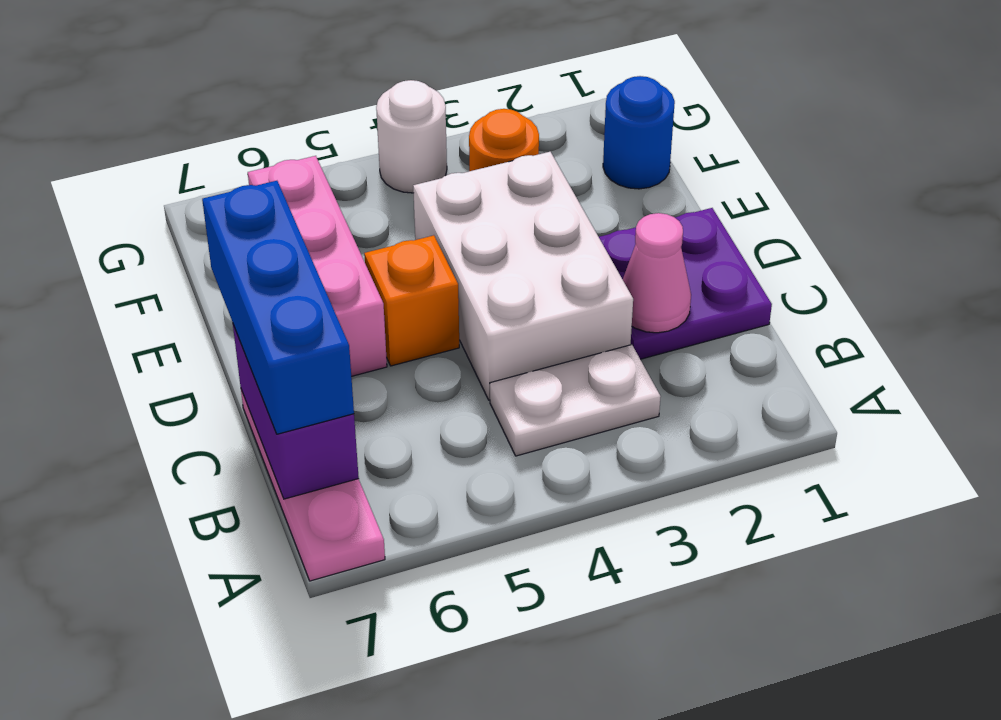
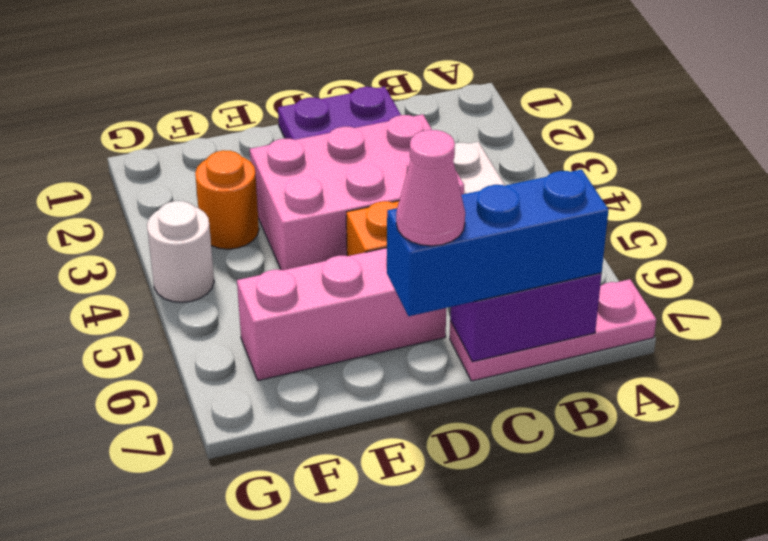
pink cone C2 level 2 -> pink cone D7 level 4
white brick C3:E4 level 1 -> pink brick C3:E4 level 1
blue round brick F1 level 1 -> none

